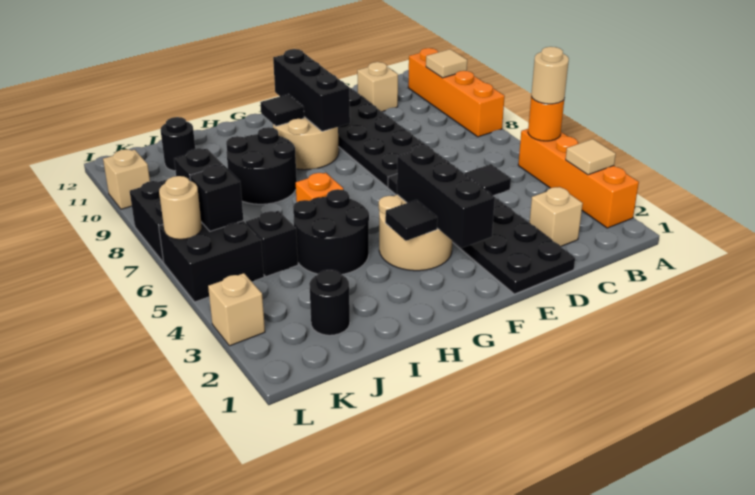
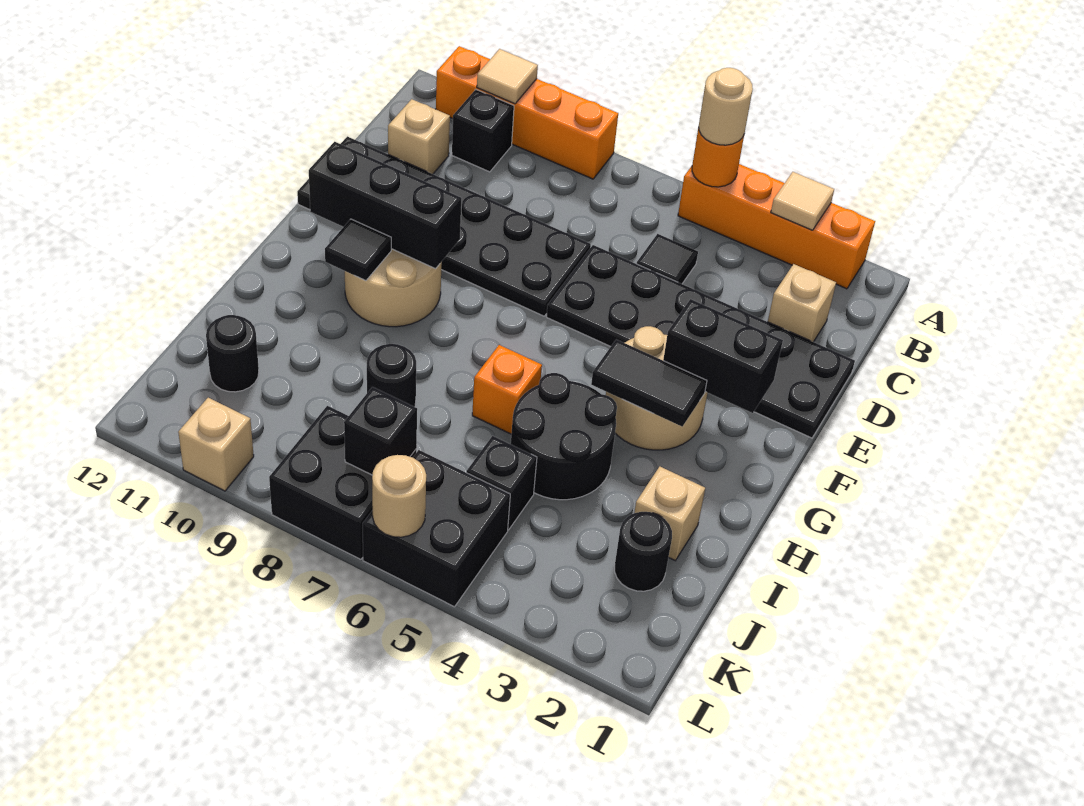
black brick F2:F4 level 2 -> black brick F2:F3 level 2
black tile G3 level 2 -> black tile G3:G4 level 2
black round brick H8:I9 level 1 -> black round brick I8 level 1
black brick K6 level 2 -> black brick B10 level 1
tan brick L3 level 1 -> tan brick I2 level 1

